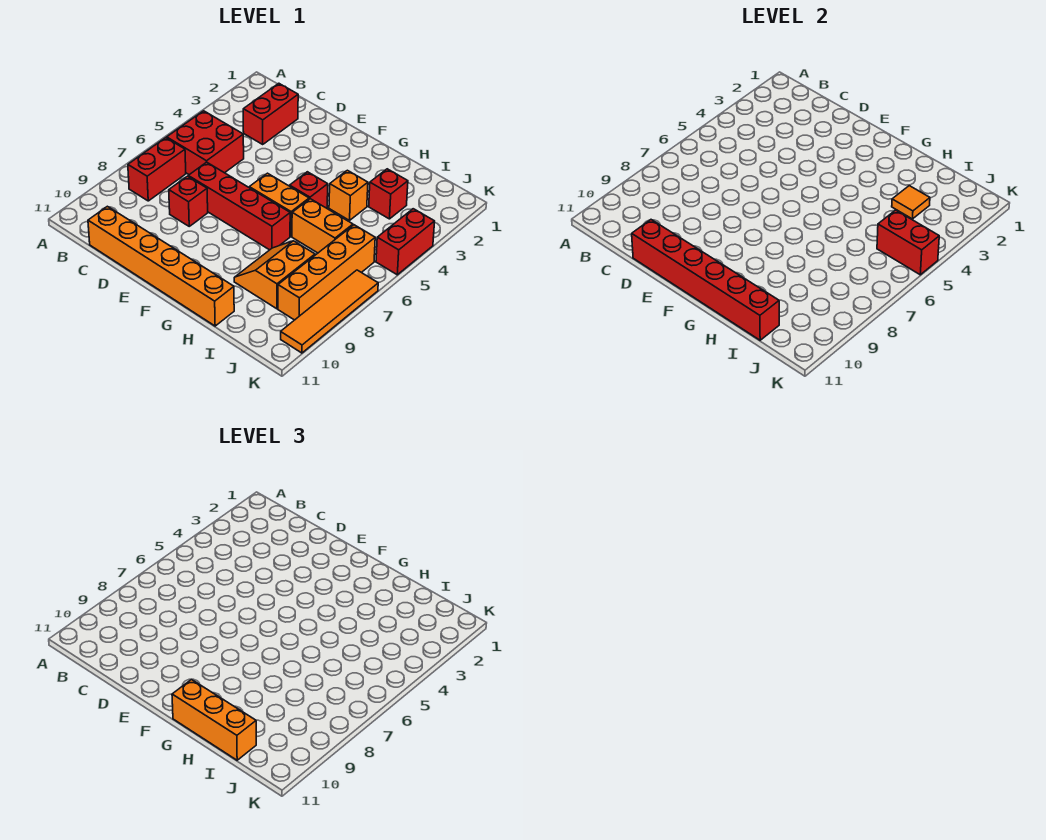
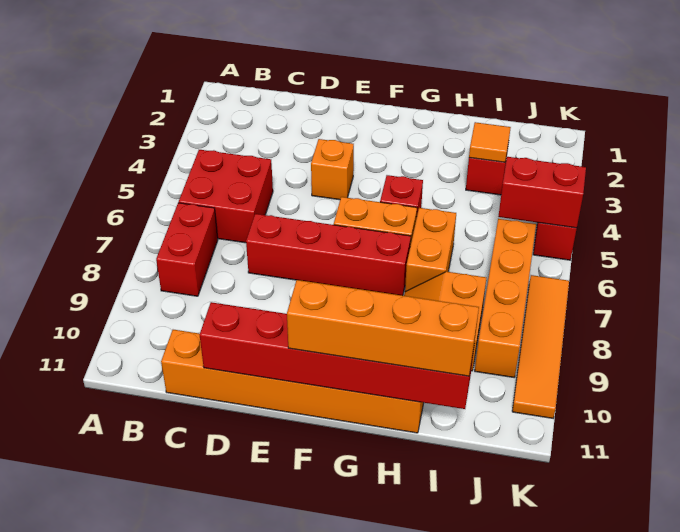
red brick C2:C3 level 1 -> none
red brick D8 level 1 -> none
orange brick G11:I11 level 3 -> orange brick F11:I11 level 3
orange brick H4 level 1 -> orange brick E4 level 1
orange brick H6:I6 level 1 -> orange brick H6:H7 level 1

